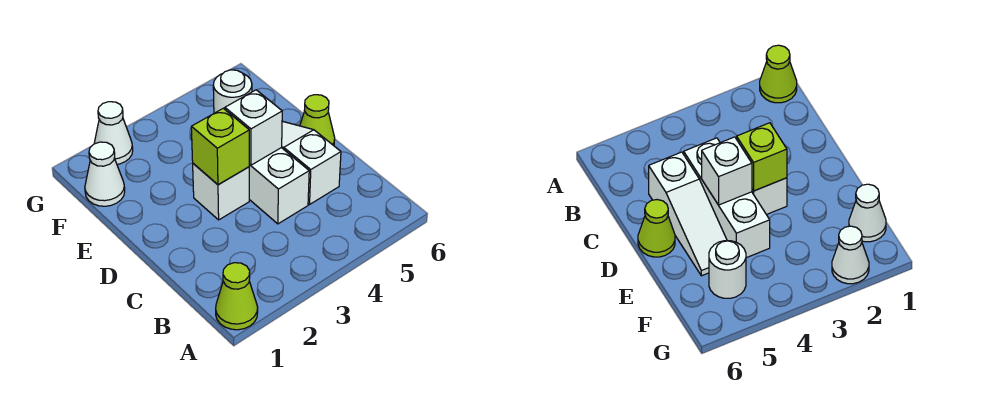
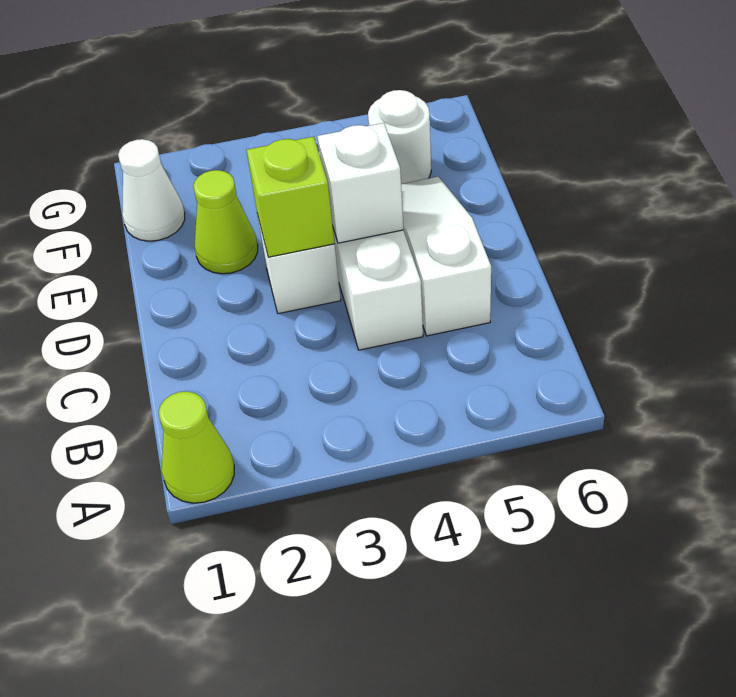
lime cone D6 level 1 -> lime cone E2 level 1
white cone G2 level 1 -> none

